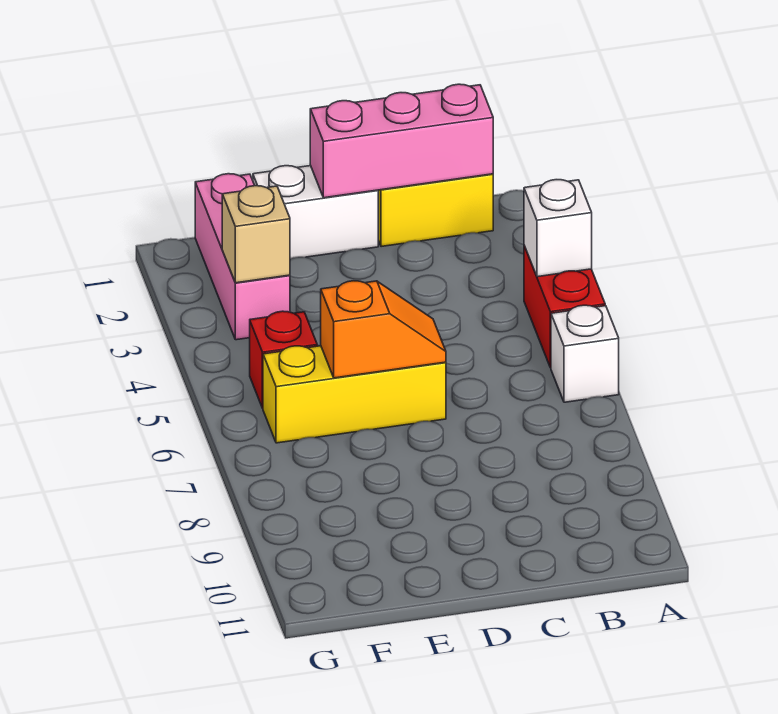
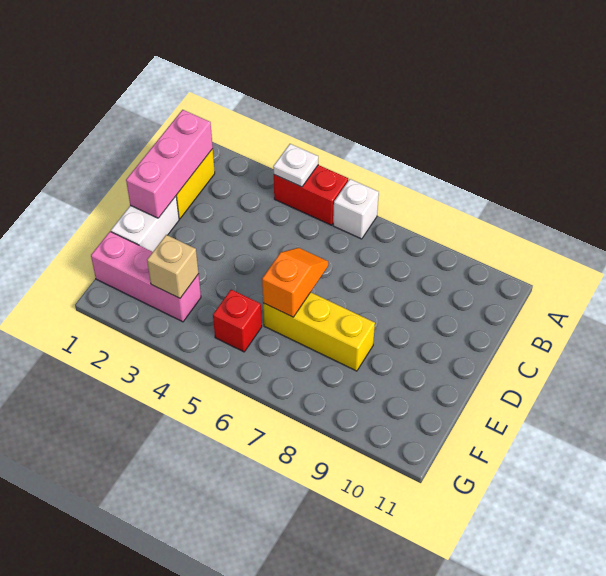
white brick A4 level 2 -> white plate A4 level 2
yellow brick D6:F6 level 1 -> yellow brick E6:E8 level 1

